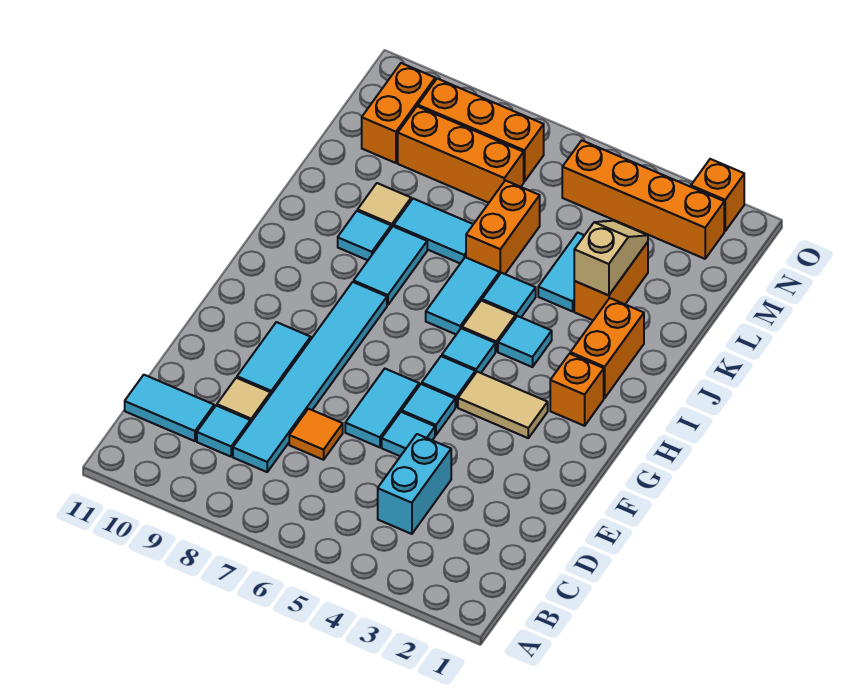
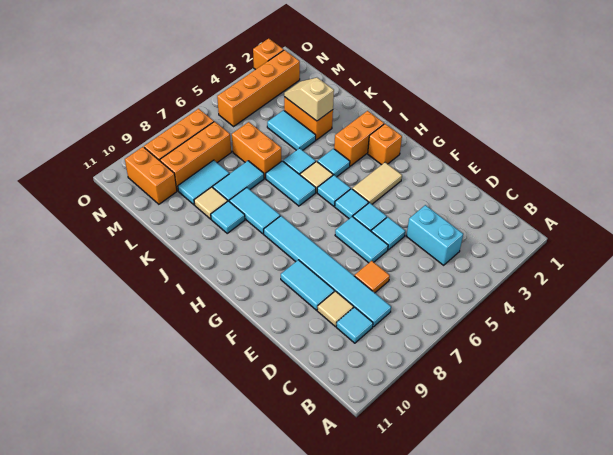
cyan tile C10:C11 level 1 -> cyan tile L8:L9 level 1
orange brick I2:J2 level 1 -> orange brick I2:I3 level 1

